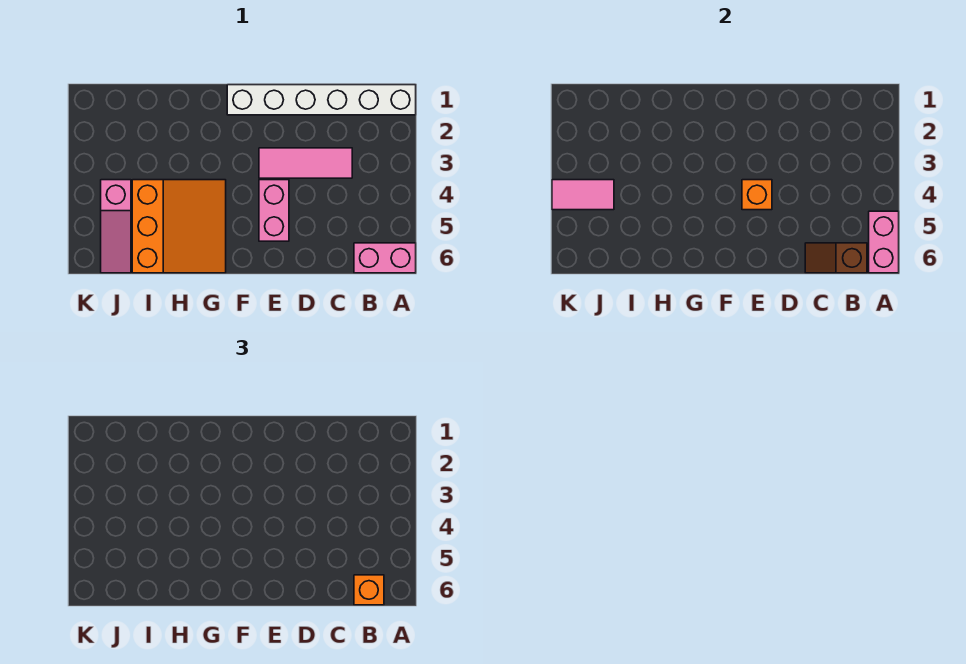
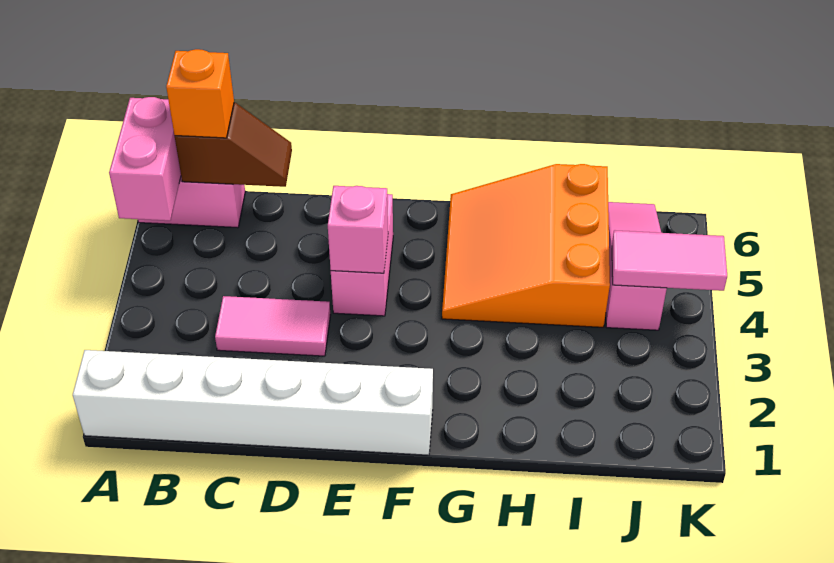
pink tile C3:E3 level 1 -> pink tile C3:D3 level 1
orange brick E4 level 2 -> pink brick E4 level 2

